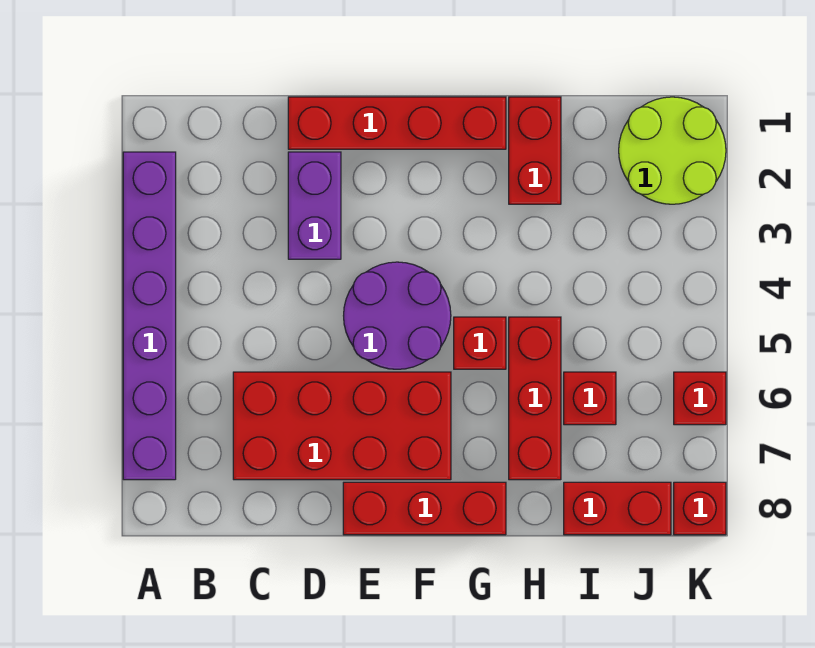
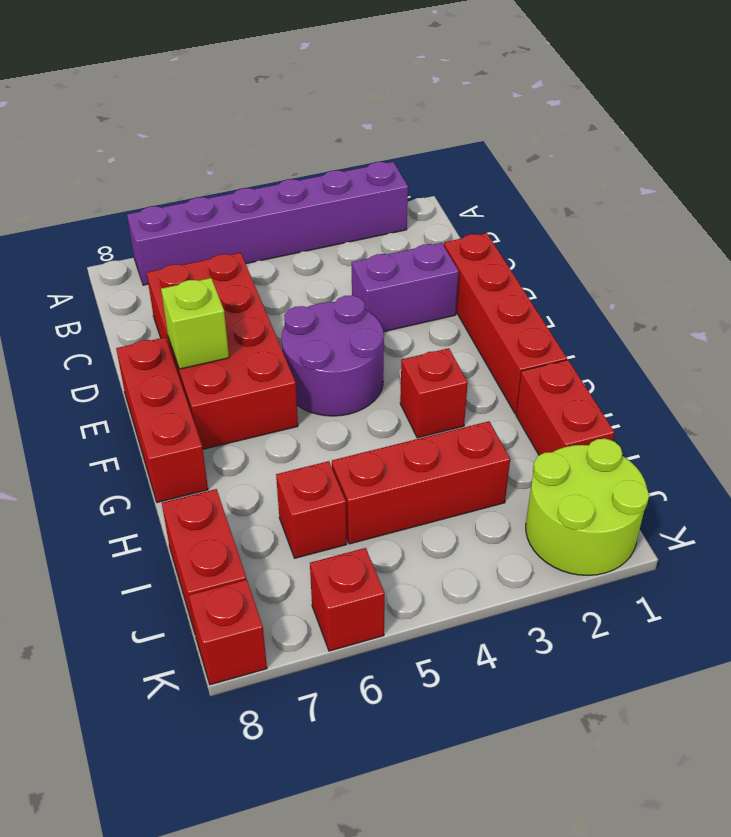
none -> lime brick E7 level 2
red brick G5 level 1 -> red brick G3 level 1
red brick H1:H2 level 1 -> red brick H1:I1 level 1
red brick H5:H7 level 1 -> red brick I3:I5 level 1

